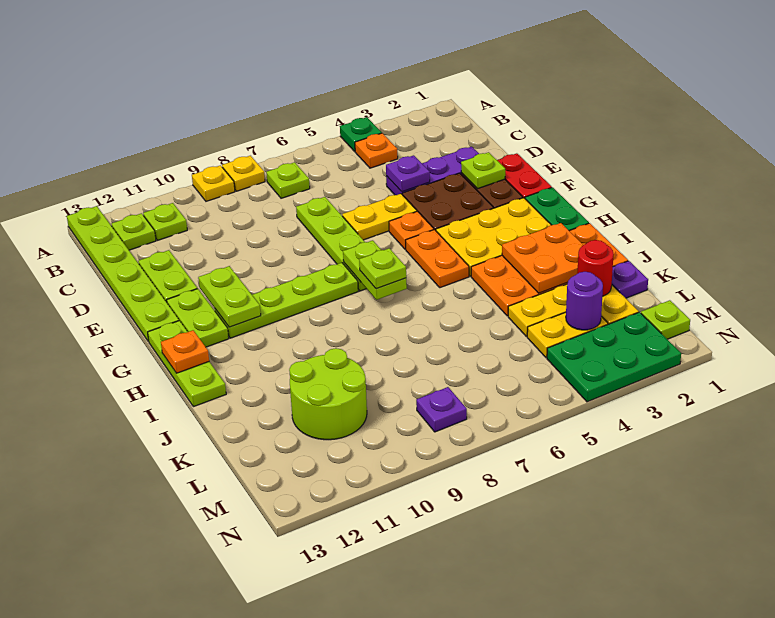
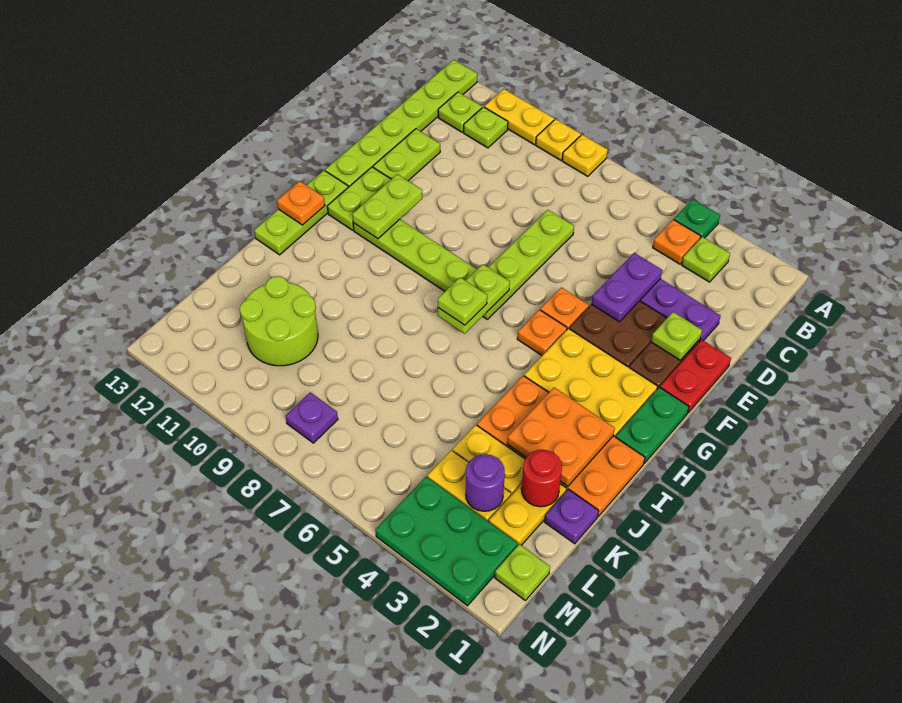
lime plate B7 level 1 -> lime plate B3 level 1
purple plate D4 level 2 -> purple plate D4:E4 level 2
yellow plate E5:E6 level 1 -> yellow plate A10:A11 level 1
orange plate G5:H5 level 1 -> orange plate G5 level 1

